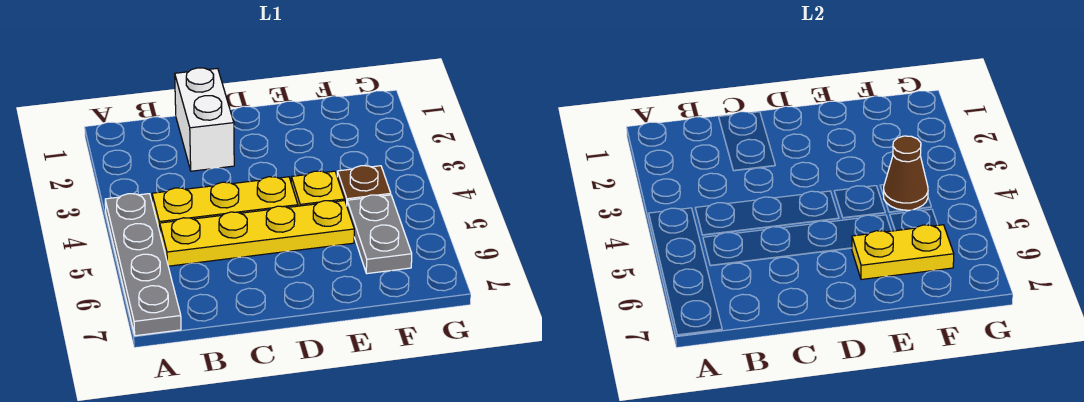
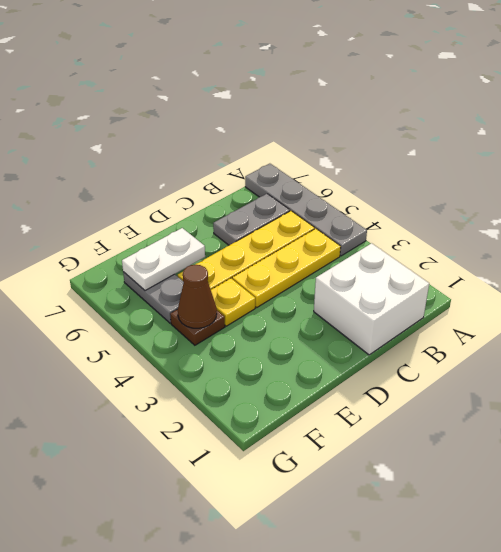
none -> grey plate B6:C6 level 1
white brick C1:C2 level 1 -> white brick B1:C2 level 1
yellow plate E6:F6 level 2 -> white plate E6:F6 level 2

